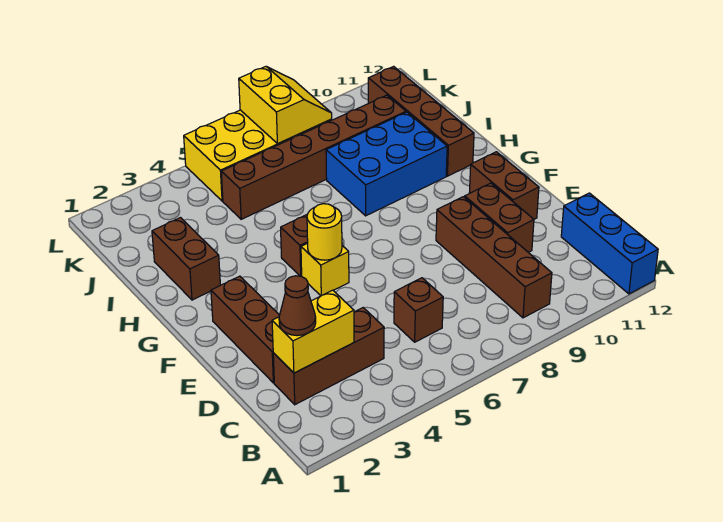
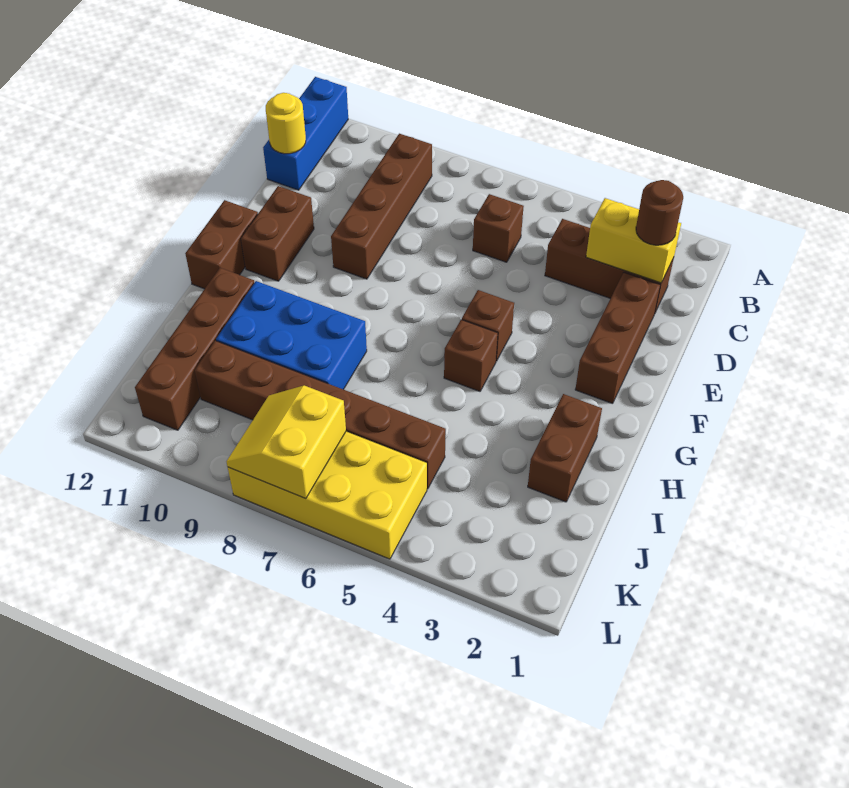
brown cone C2 level 3 -> brown round brick C2 level 3
brown brick D10:E10 level 1 -> brown brick F12:G12 level 1
yellow brick F5 level 1 -> brown brick F5 level 1
yellow round brick F5 level 2 -> yellow round brick C12 level 2

